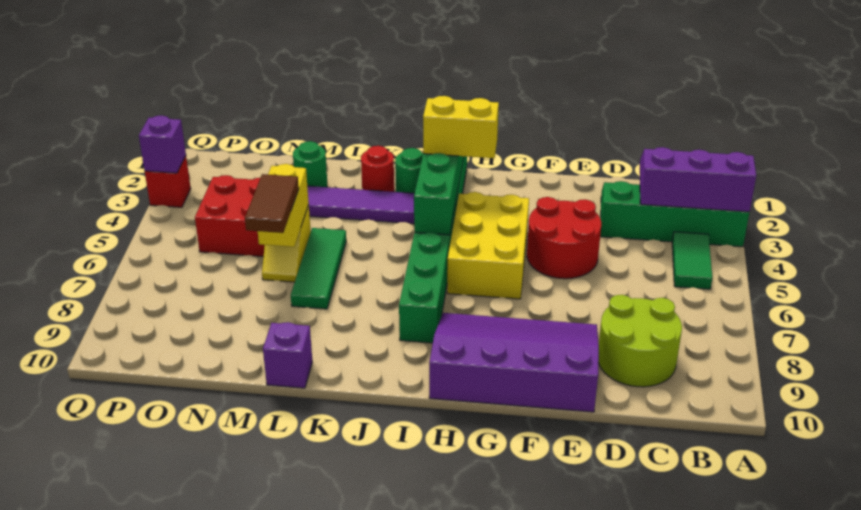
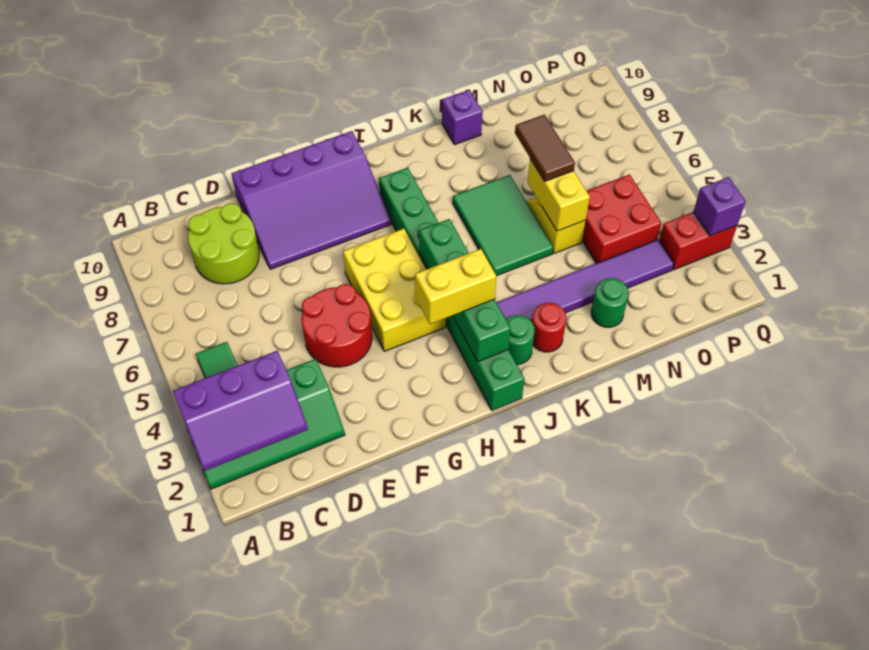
green tile L5:L7 level 1 -> green tile K5:L7 level 1
red brick Q3 level 1 -> red brick P3:Q3 level 1

